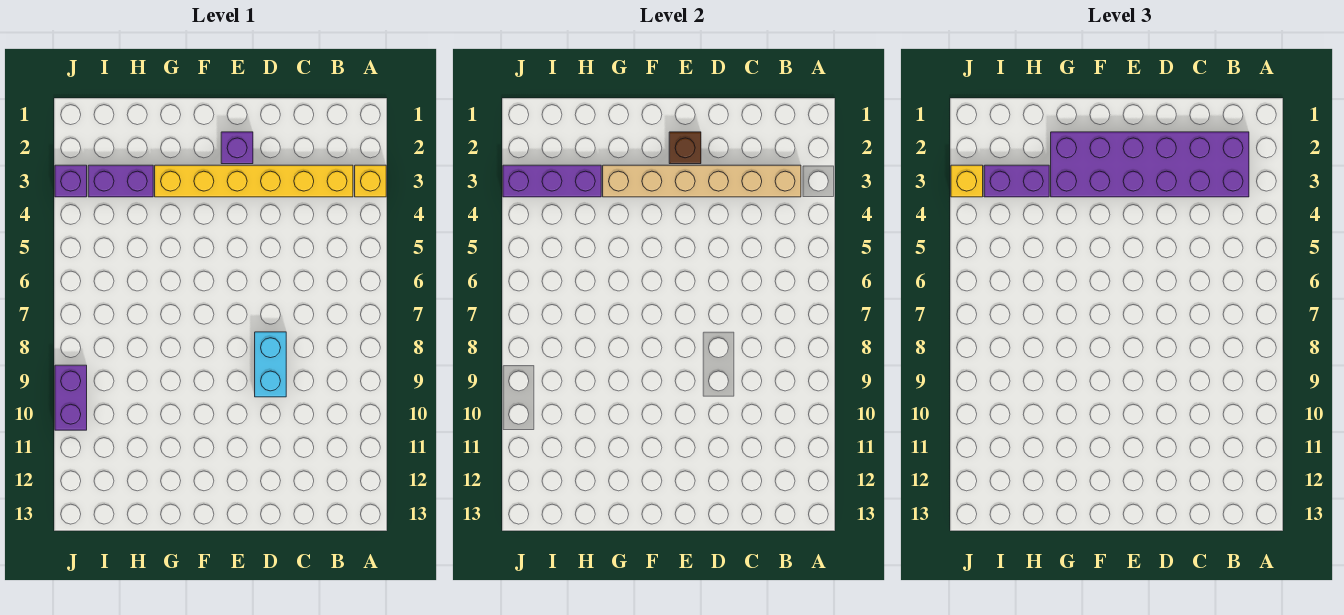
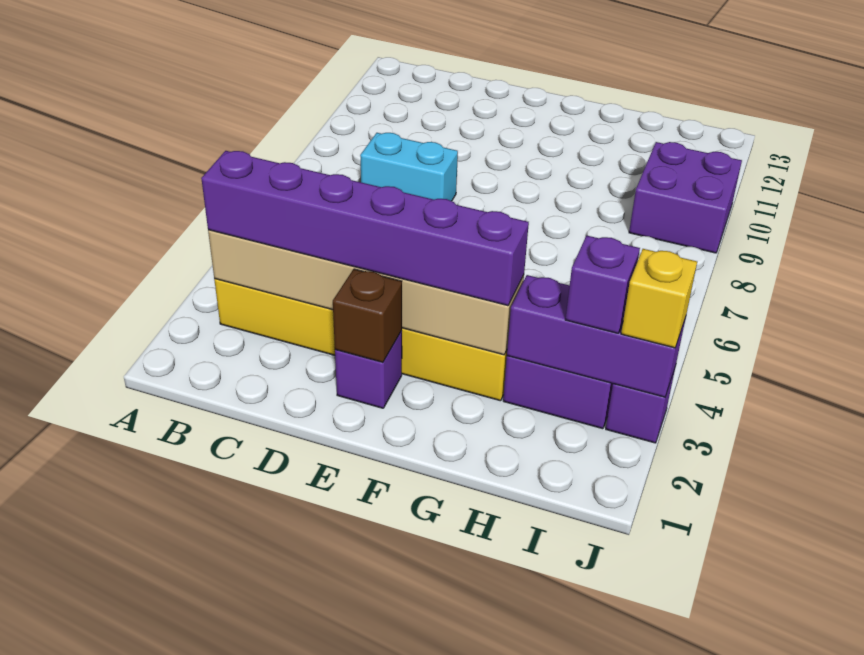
yellow brick A3 level 1 -> none
purple brick B2:G3 level 3 -> purple brick B3:G3 level 3
cyan brick D8:D9 level 1 -> cyan brick C8:D8 level 1
purple brick H3:I3 level 3 -> purple brick I3 level 3
purple brick J9:J10 level 1 -> purple brick I9:J10 level 1

